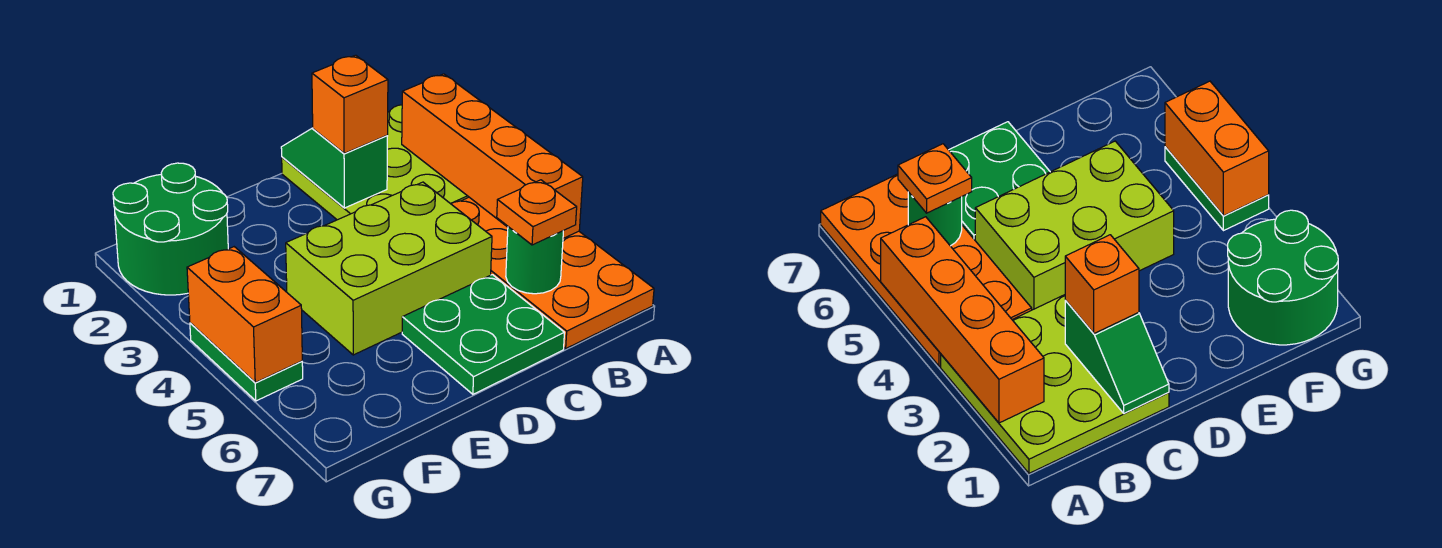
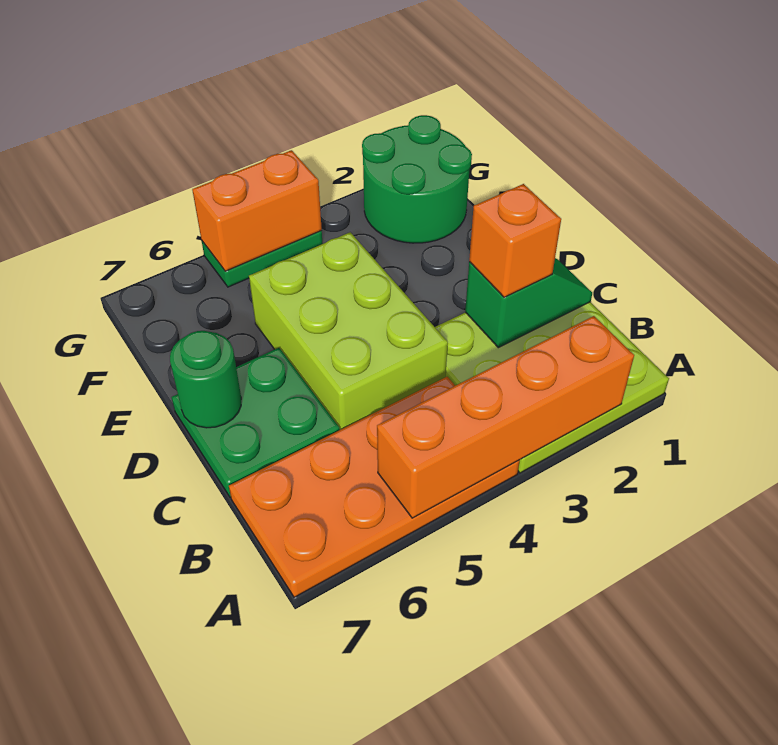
green round brick B6 level 2 -> green round brick D7 level 2
orange plate B6 level 3 -> none

